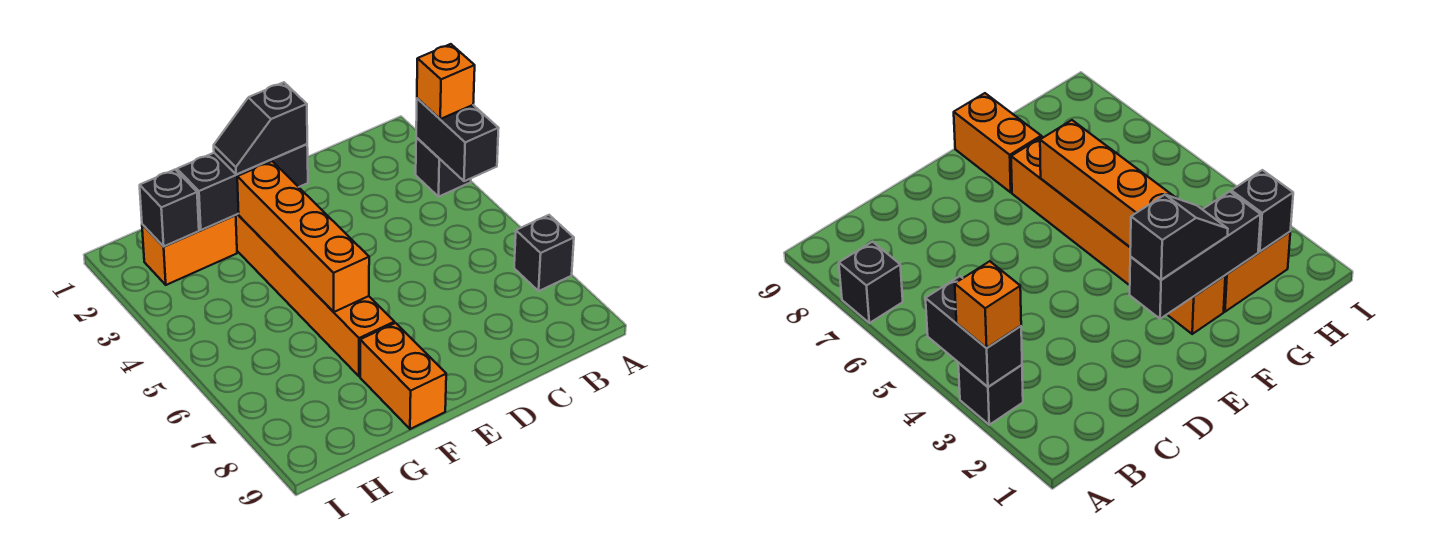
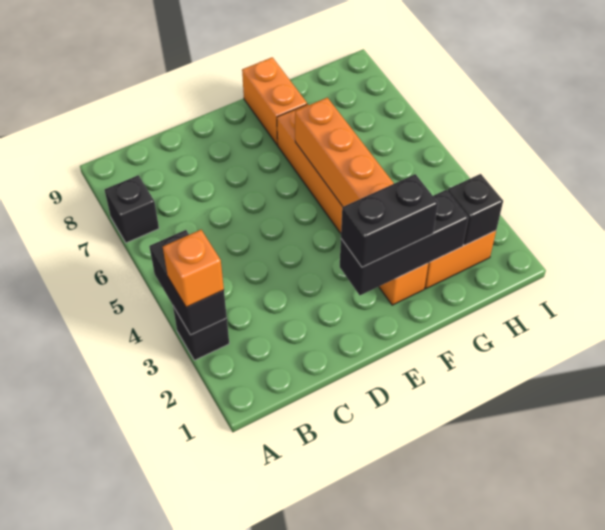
black slope E2:F2 level 3 top E -> black brick E2:F2 level 3

